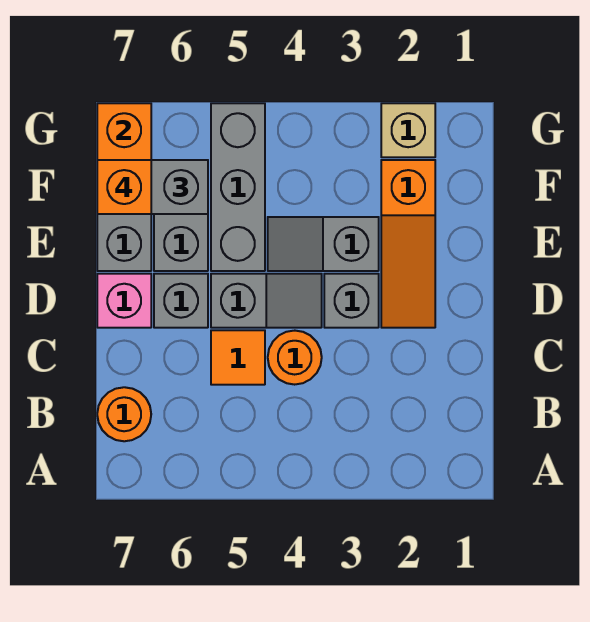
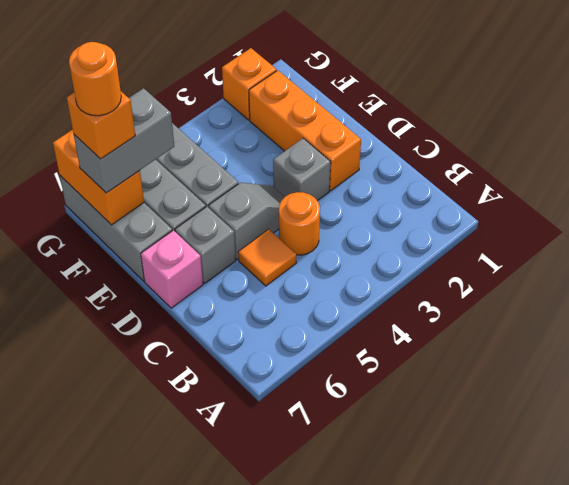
orange round brick B7 level 1 -> orange round brick F7 level 5
orange slope D2:F2 level 1 top F -> orange brick D2:F2 level 1
grey slope E3:E4 level 1 top 3 -> none
tan brick G2 level 1 -> orange brick G2 level 1

